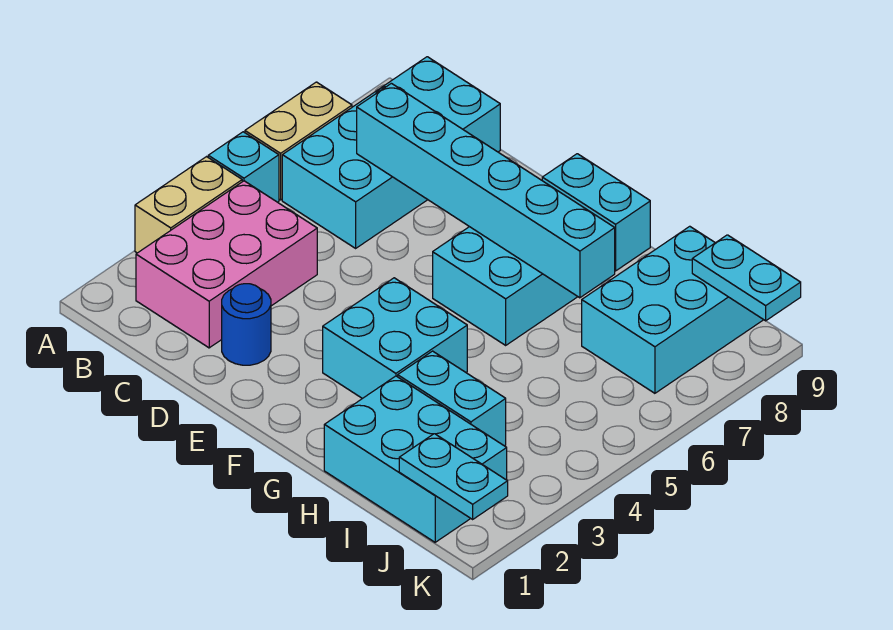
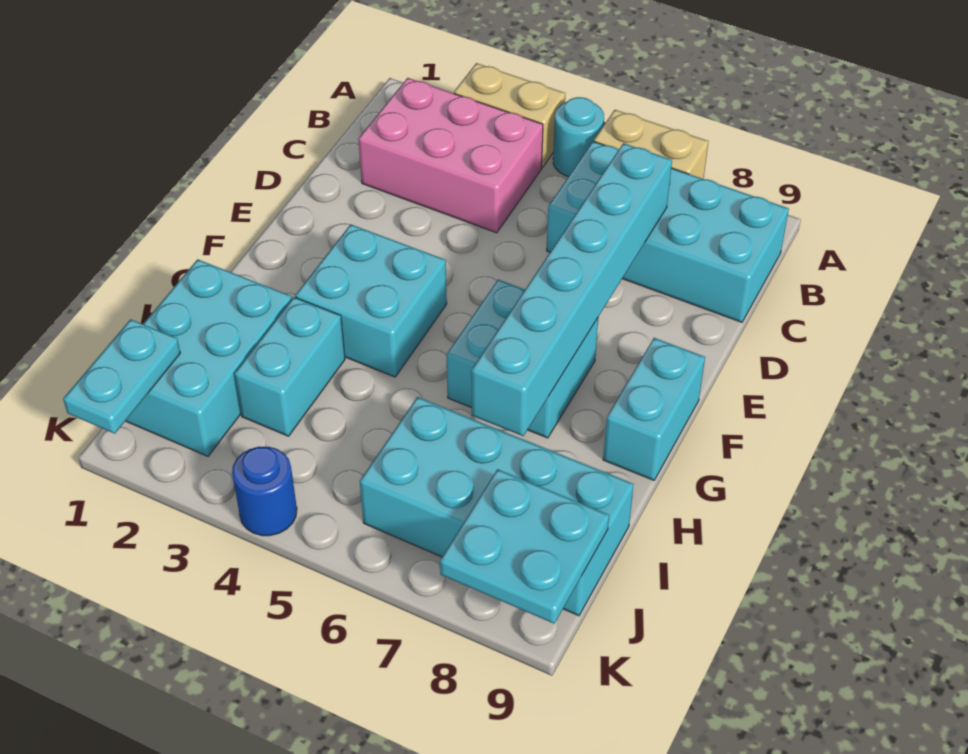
cyan brick A5 level 1 -> cyan round brick A5 level 1
blue round brick D2 level 1 -> blue round brick K4 level 1
cyan brick I7:J9 level 1 -> cyan brick I6:J9 level 1
cyan plate J9:K9 level 2 -> cyan plate J8:K9 level 2

